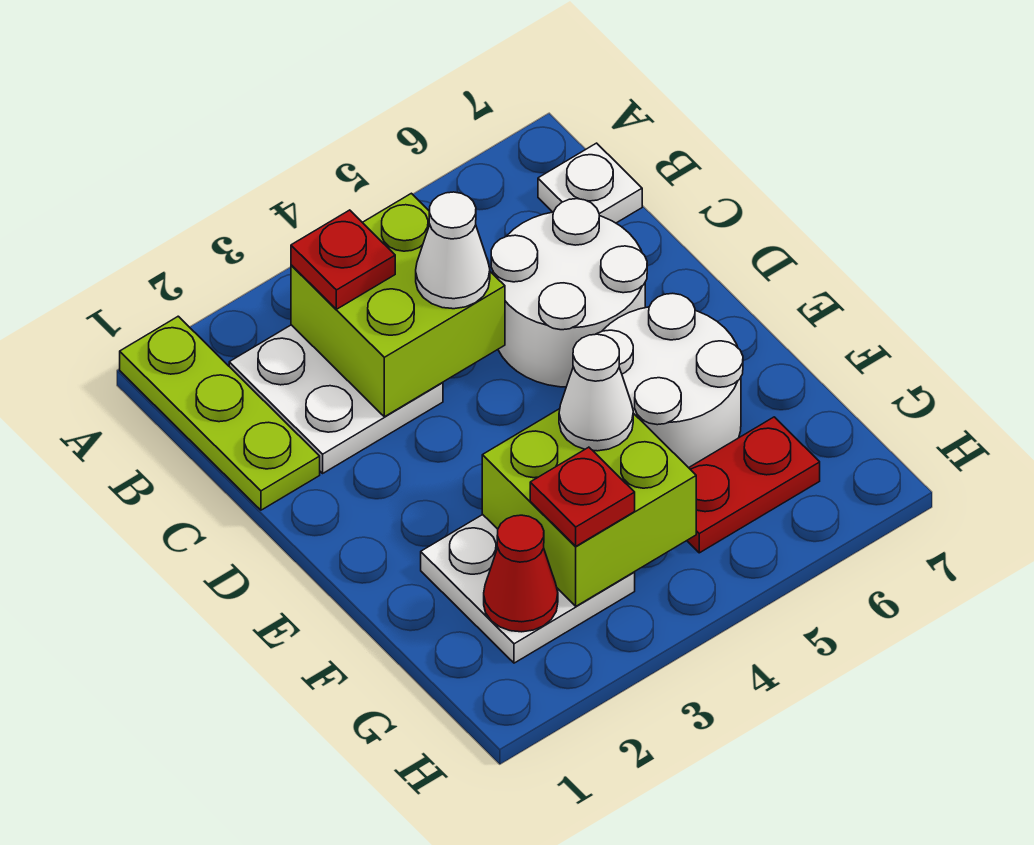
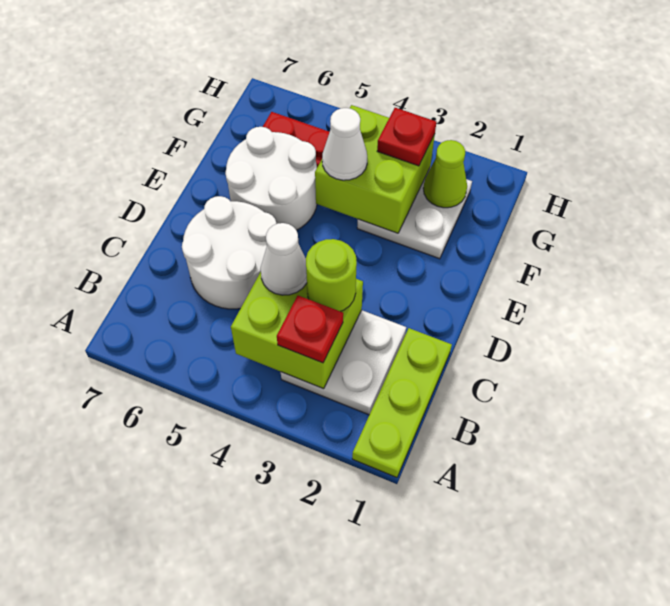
white plate B7 level 1 -> none
none -> lime round brick C3 level 3
red cone G2 level 2 -> lime cone G2 level 2

